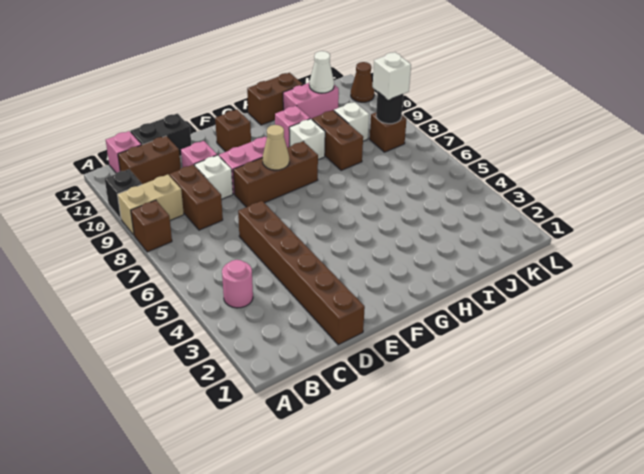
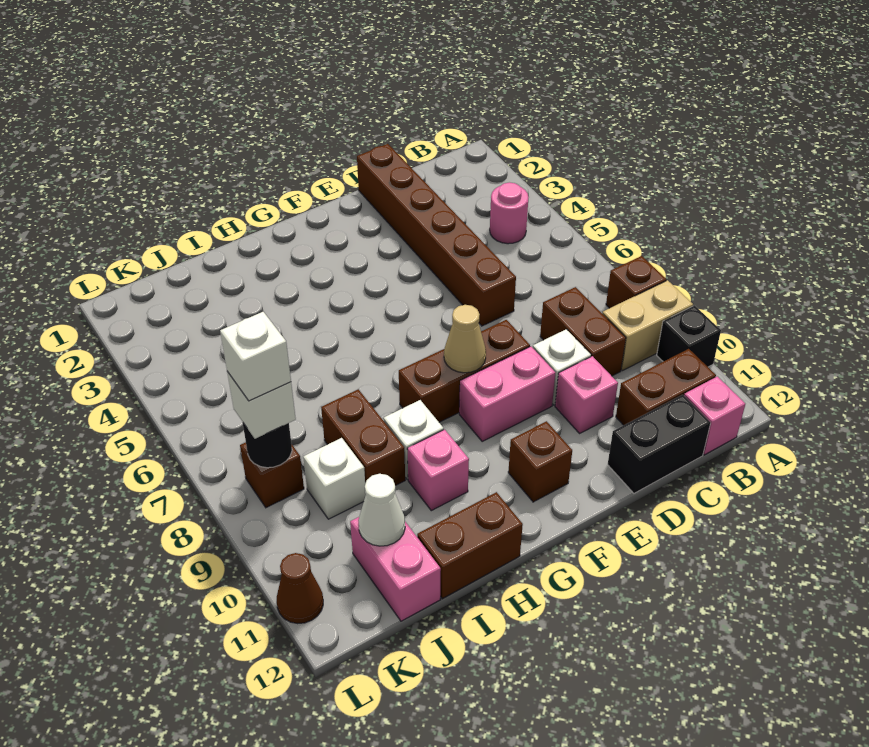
pink brick I11:J11 level 1 -> pink brick J11:J12 level 1
none -> white brick K8 level 4

